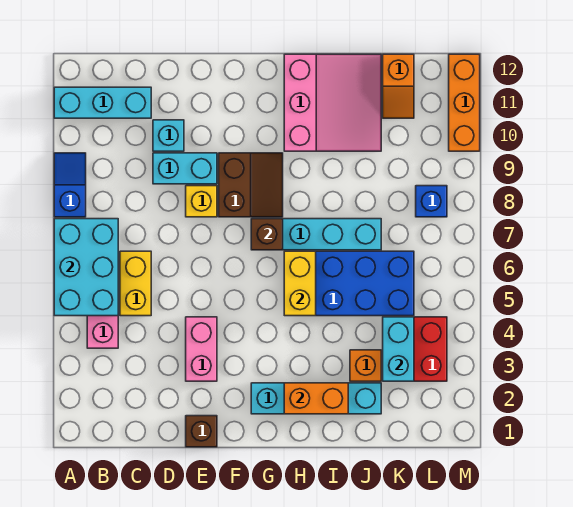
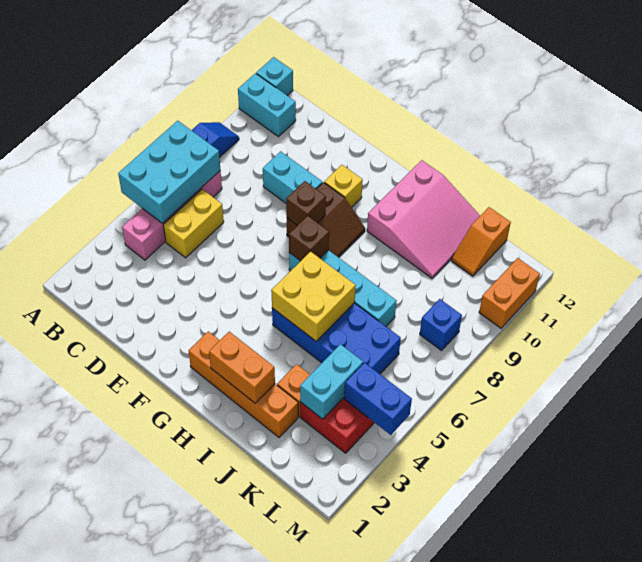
cyan brick A11:C11 level 1 -> cyan brick A11:B11 level 1
cyan brick D10 level 1 -> cyan brick A12 level 1
brown brick E1 level 1 -> brown brick F8 level 2
pink brick E3:E4 level 1 -> none
yellow brick E8 level 1 -> yellow brick F10 level 1
cyan brick G2:J2 level 1 -> orange brick G2:J2 level 1
yellow brick H5:H6 level 2 -> yellow brick H5:I6 level 2
none -> blue brick L4:M4 level 2
orange brick M10:M12 level 1 -> orange brick M10:M11 level 1

